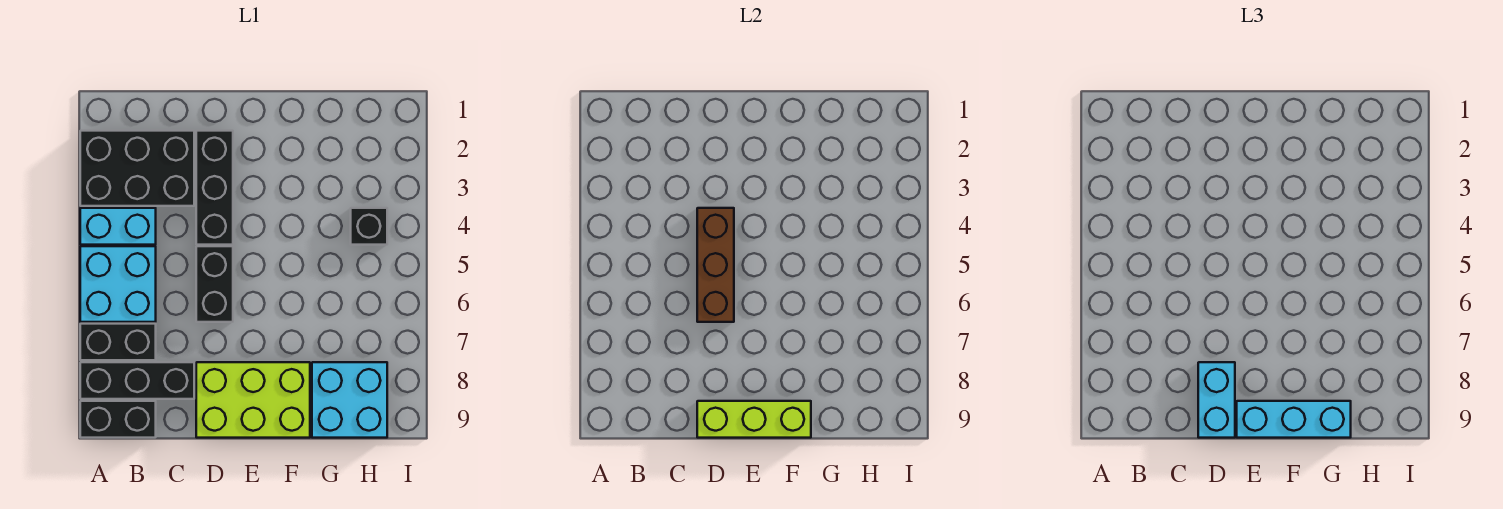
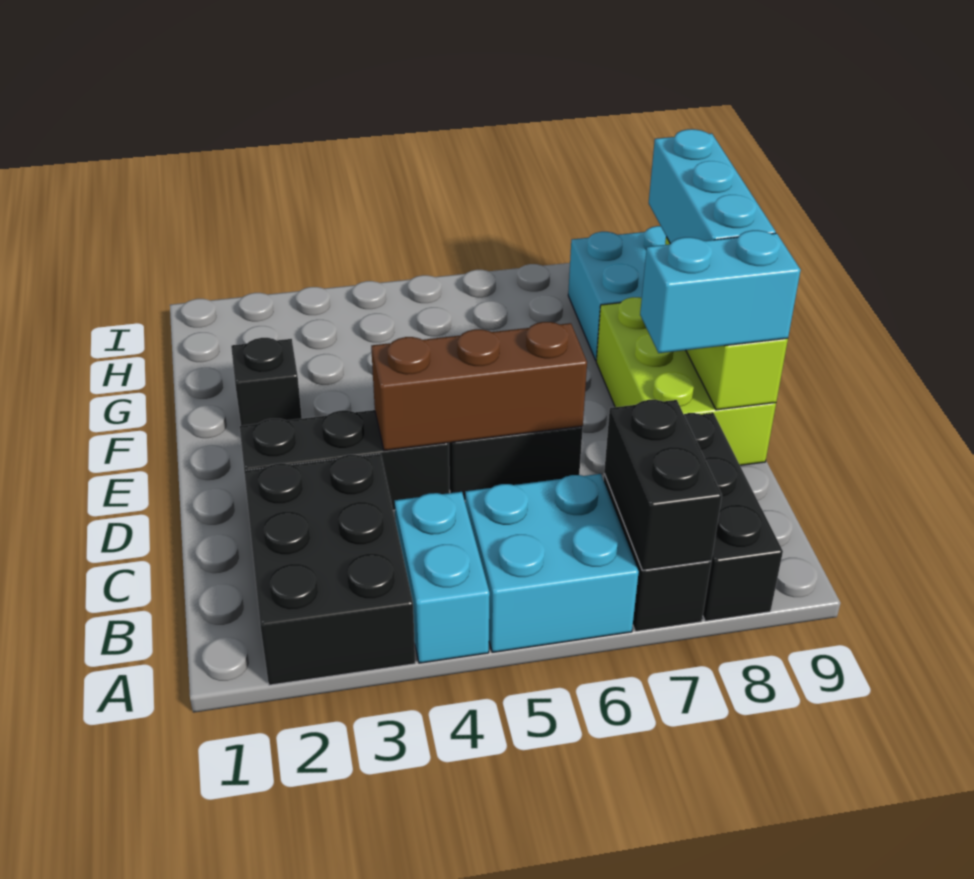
black brick A9:B9 level 1 -> black brick A7:B7 level 2
black brick H4 level 1 -> black brick F2 level 1

